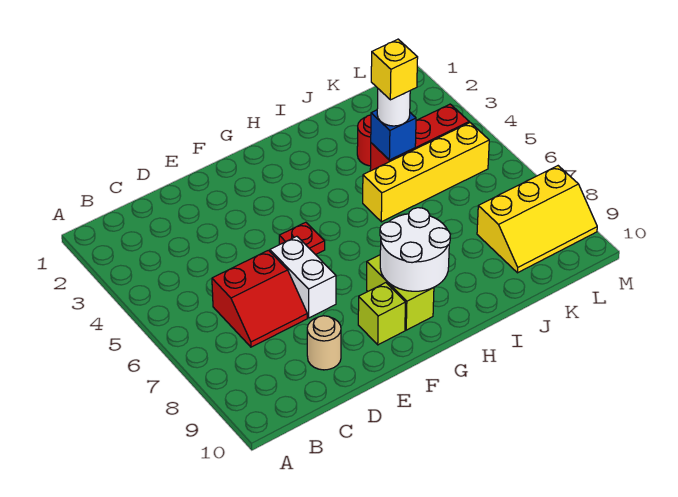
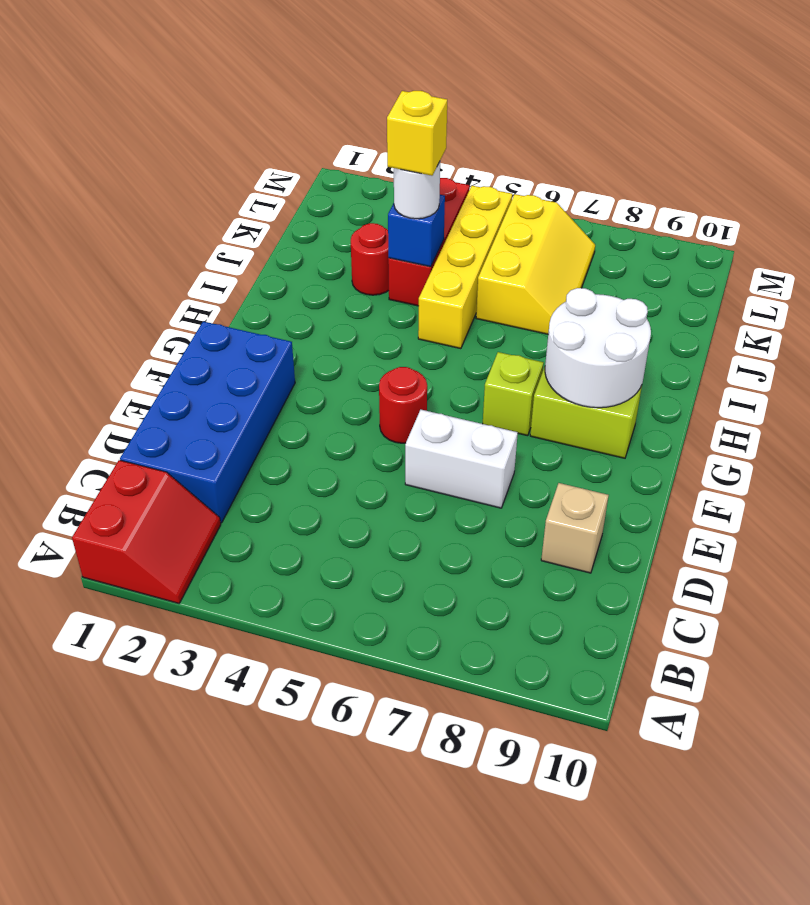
none -> blue brick C1:F2 level 1
red slope C6:D7 level 1 top 6 -> red slope A1:B2 level 1 top 1
tan round brick D9 level 1 -> tan brick D9 level 1
red plate F5 level 1 -> red round brick F5 level 1
lime brick F9 level 1 -> lime brick G7 level 1
yellow slope K8:M9 level 1 top 8 -> yellow slope J6:L7 level 1 top 6

